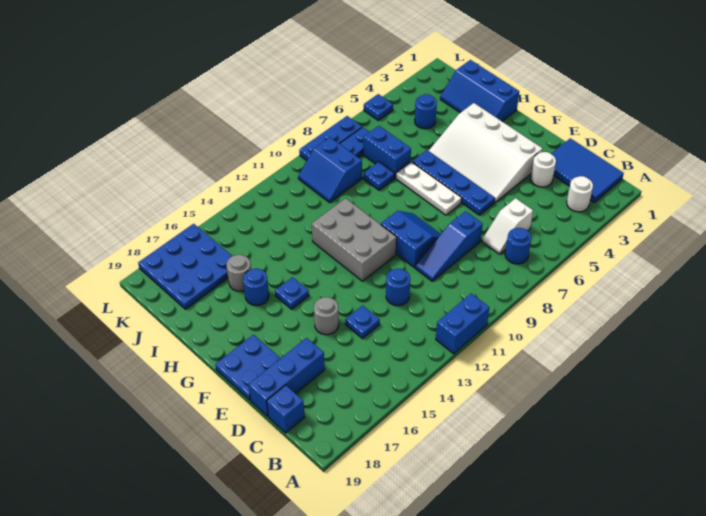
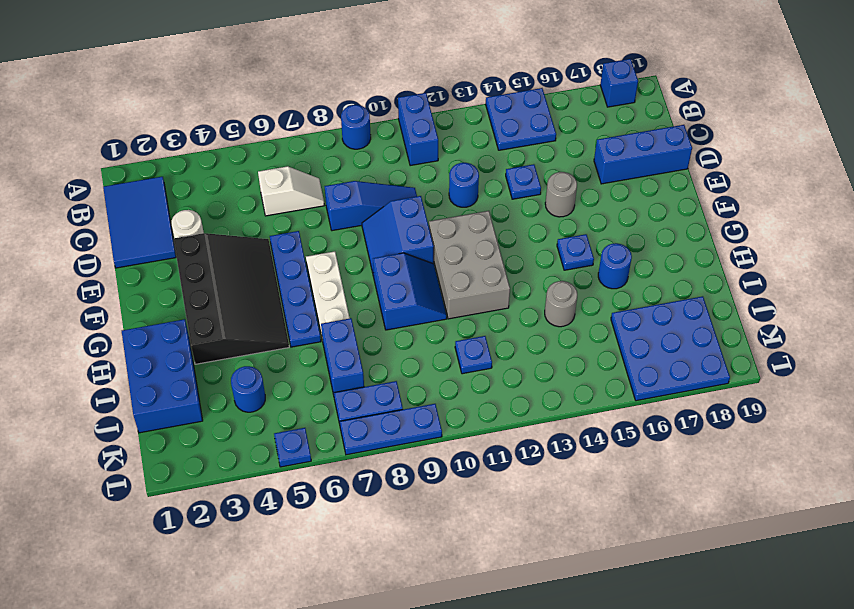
blue brick A11:A12 level 1 -> blue brick A11:B11 level 1
white round brick B3 level 1 -> none
blue round brick B7 level 1 -> blue round brick A9 level 1
blue brick C19 level 1 -> blue brick A18 level 1
white slope E3:H5 level 1 top 3 -> black slope E3:H5 level 1 top 3
blue plate E18:F19 level 1 -> blue plate A14:B15 level 1
blue slope H1:J2 level 1 top 1 -> blue brick H1:J2 level 1
blue plate I8 level 1 -> blue plate J11 level 1
grey round brick I16 level 1 -> grey round brick I14 level 1
blue slope J9:K10 level 1 top 9 -> blue slope G9:H10 level 1 top 9

